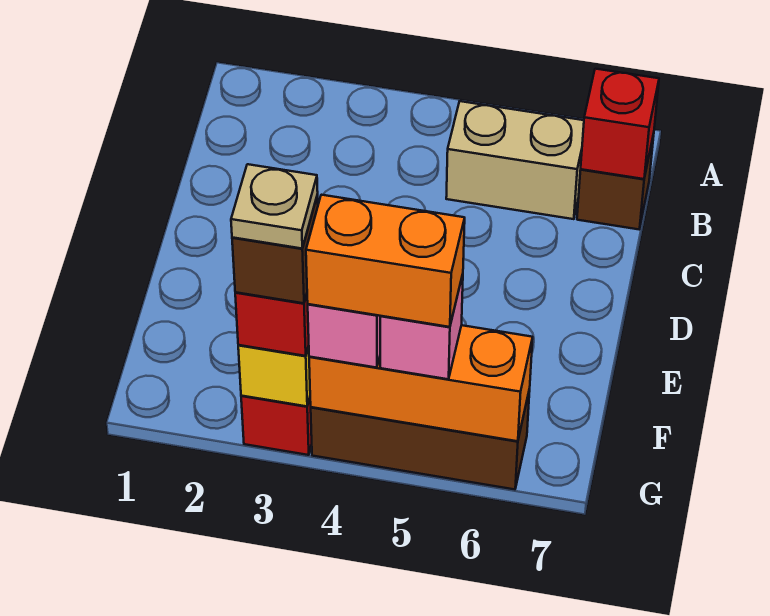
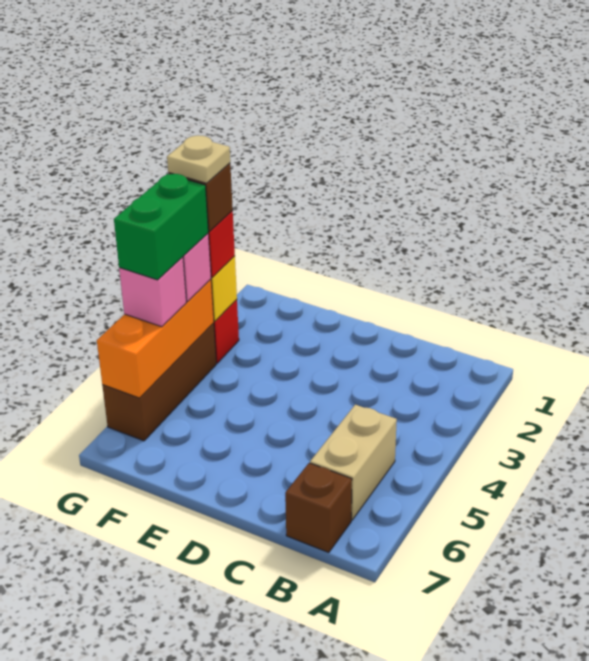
red brick B7 level 2 -> none
orange brick G4:G5 level 4 -> green brick G4:G5 level 4

